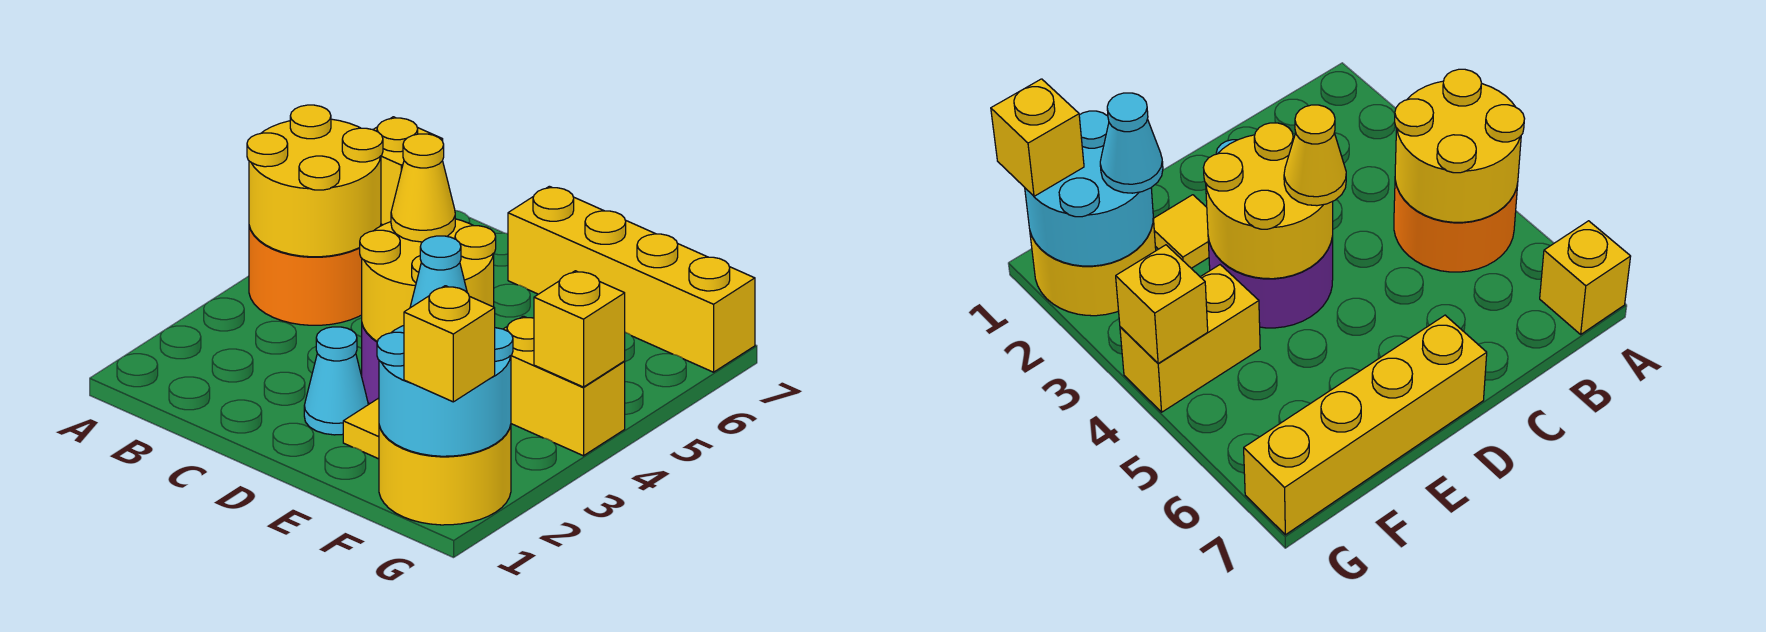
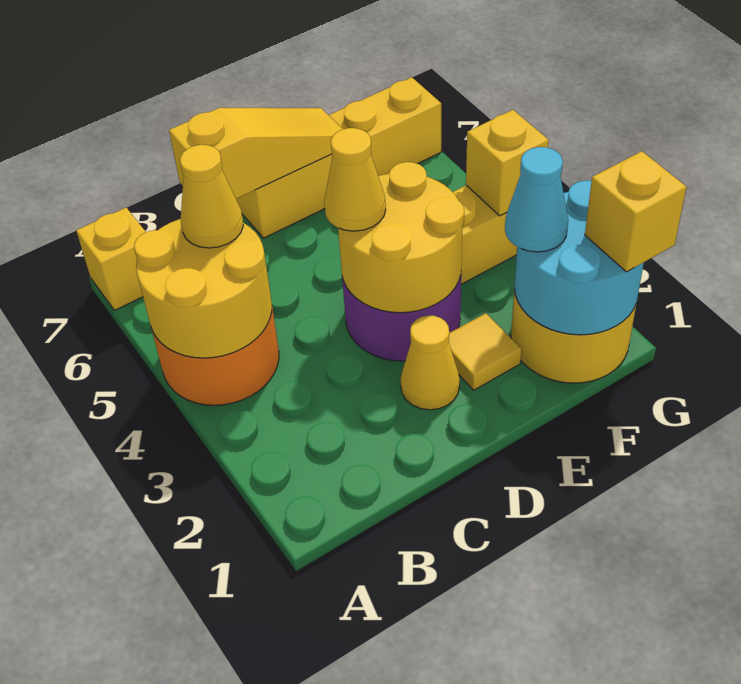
none -> yellow cone B5 level 3
none -> yellow slope C7:E7 level 2 top C
cyan cone D2 level 1 -> yellow cone D2 level 1

